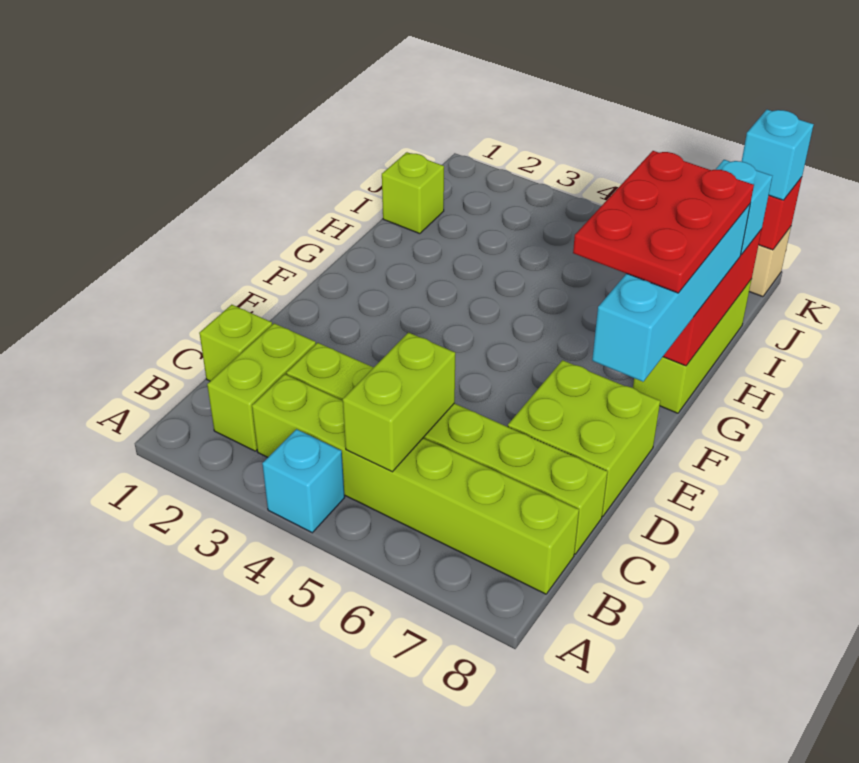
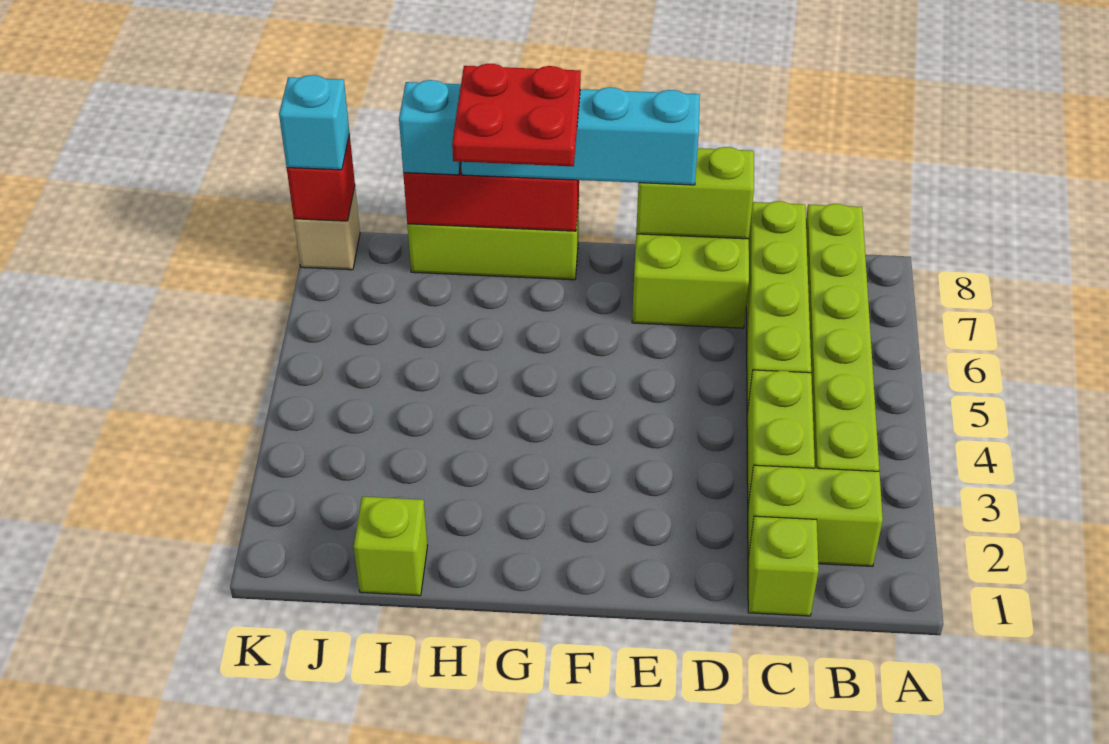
cyan brick A4 level 1 -> none
lime brick B5:C5 level 2 -> lime brick D8:E8 level 2
red plate F7:H8 level 4 -> red plate G7:H8 level 4

